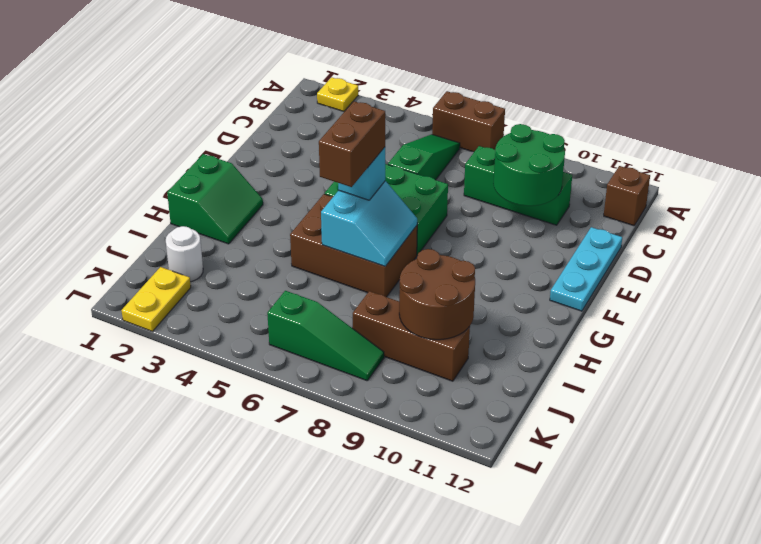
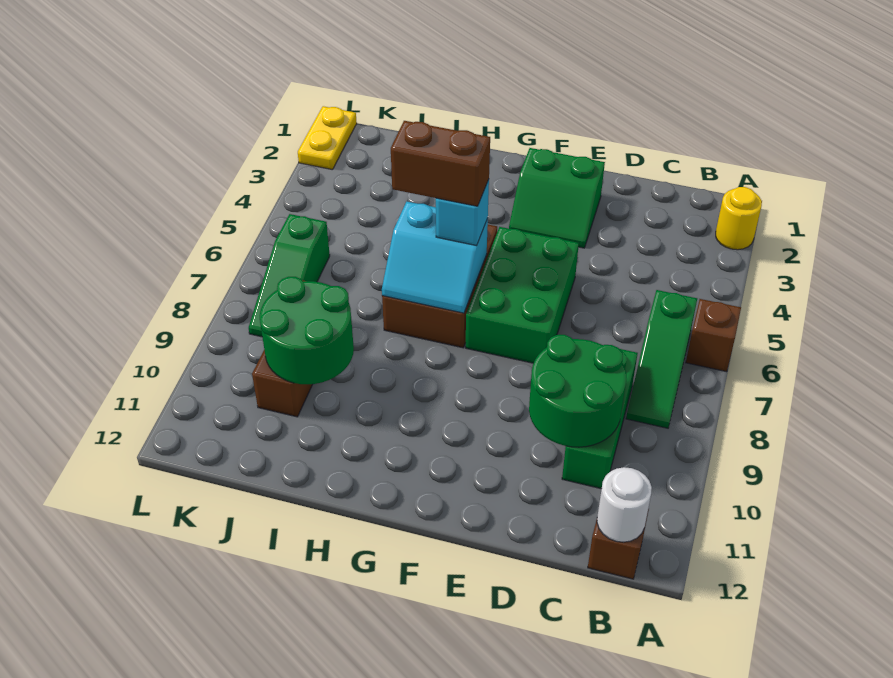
yellow plate A2 level 1 -> yellow round brick A2 level 1
brown brick A6:A7 level 1 -> brown brick A6 level 1
green slope B6:D6 level 1 top D -> green slope B6:B8 level 1 top 6
cyan plate D12:F12 level 1 -> none
green slope G1:H2 level 1 top 1 -> green slope E2:F3 level 1 top 2
brown round brick I9:J10 level 2 -> green round brick I9:J10 level 2
white round brick J2 level 1 -> white round brick B12 level 2
yellow plate K2:L2 level 1 -> yellow plate L1:L2 level 1

